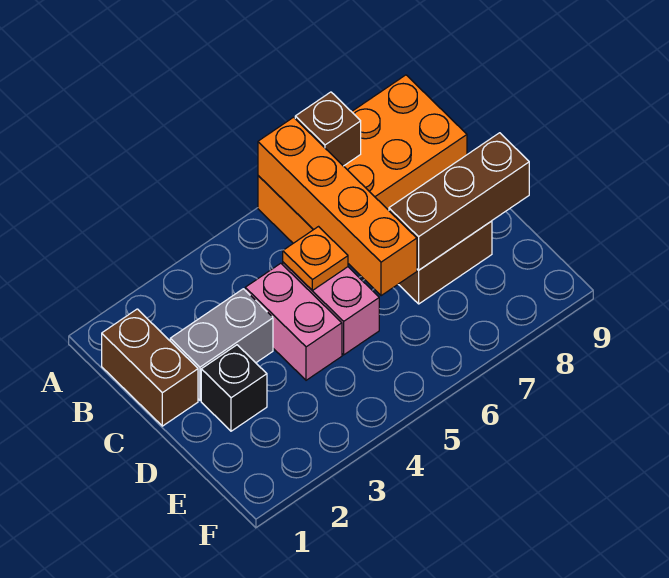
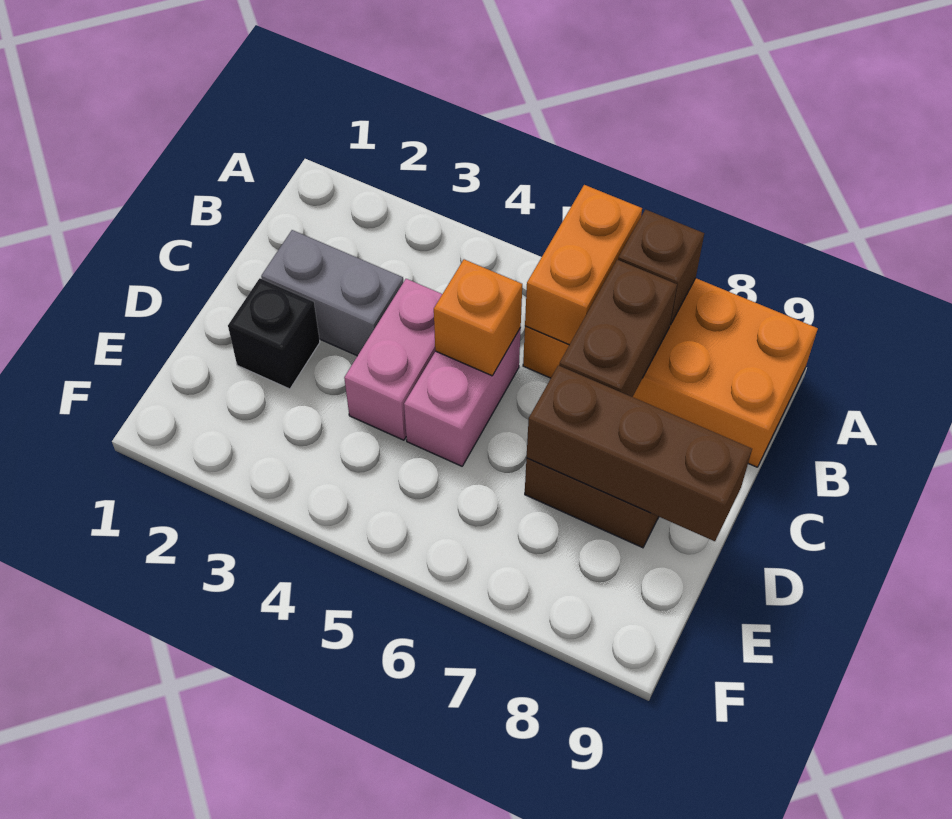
orange brick A6:D6 level 2 -> orange brick A6:B6 level 2
brown brick B1:C1 level 1 -> brown brick B7:C7 level 2
orange plate C5 level 2 -> orange brick C5 level 2

